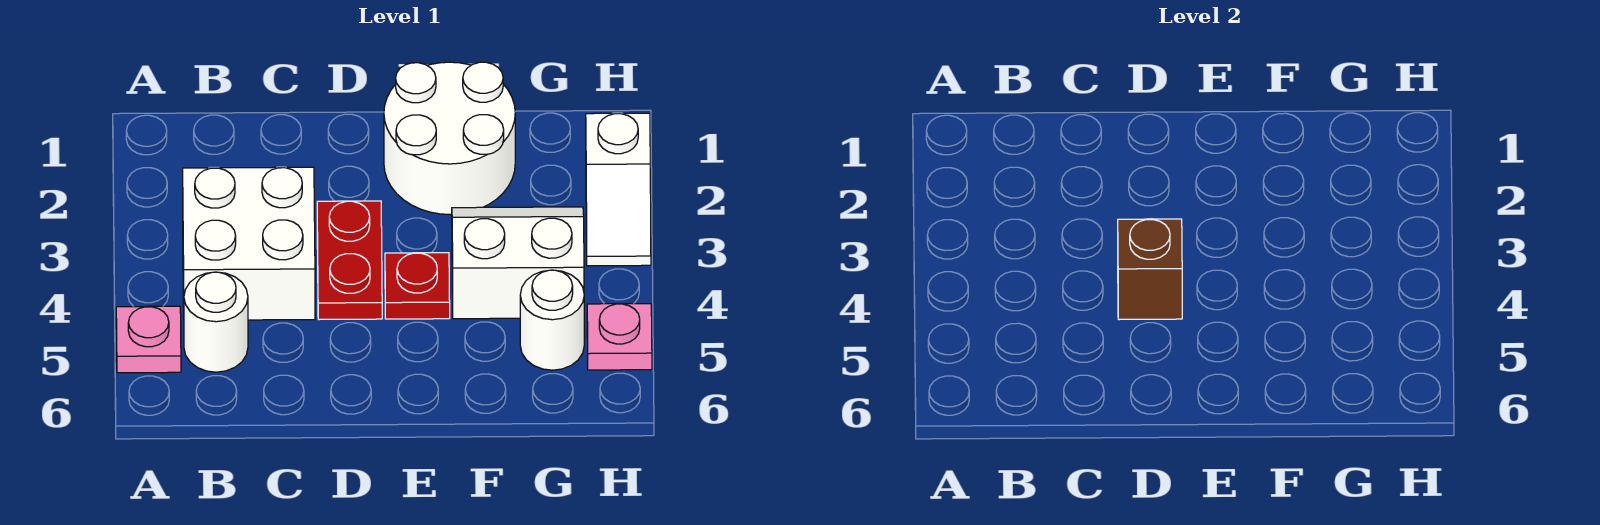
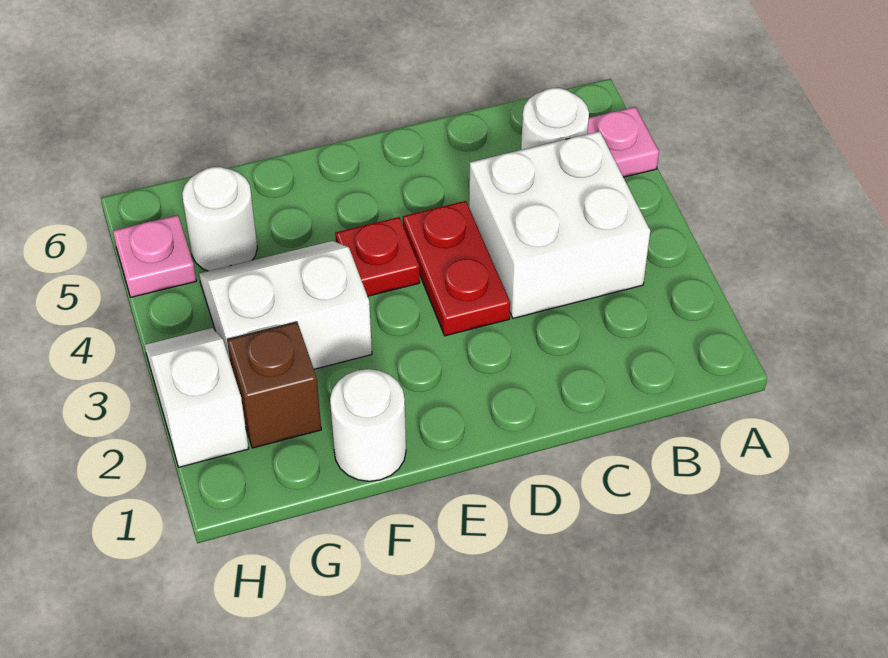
brown brick D4 level 2 -> brown brick G2 level 1
white round brick E1:F2 level 1 -> white round brick F1 level 1
white slope F3:G4 level 1 top 4 -> white slope F3:G4 level 1 top 3

